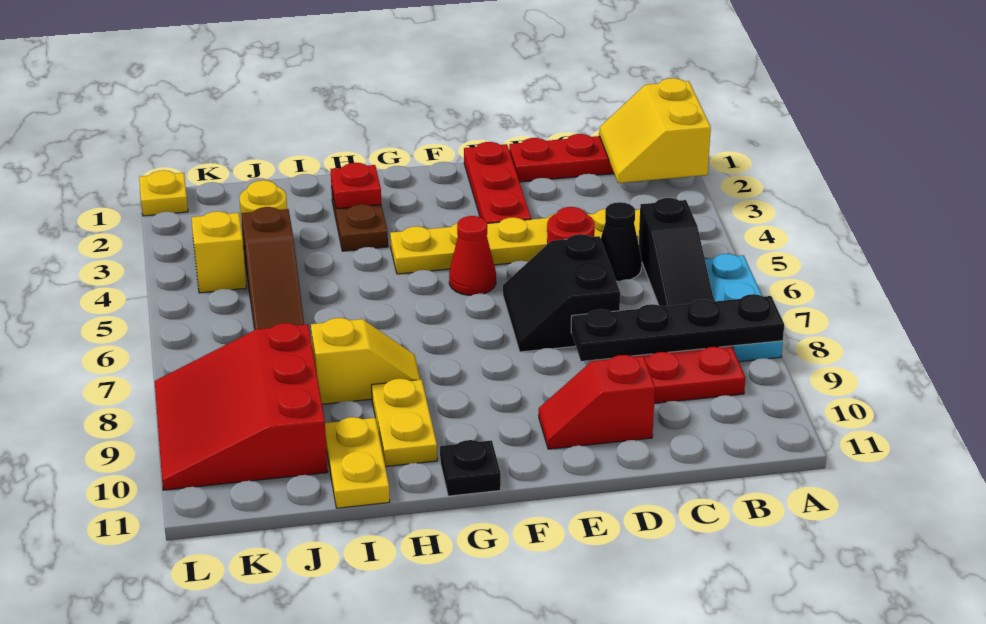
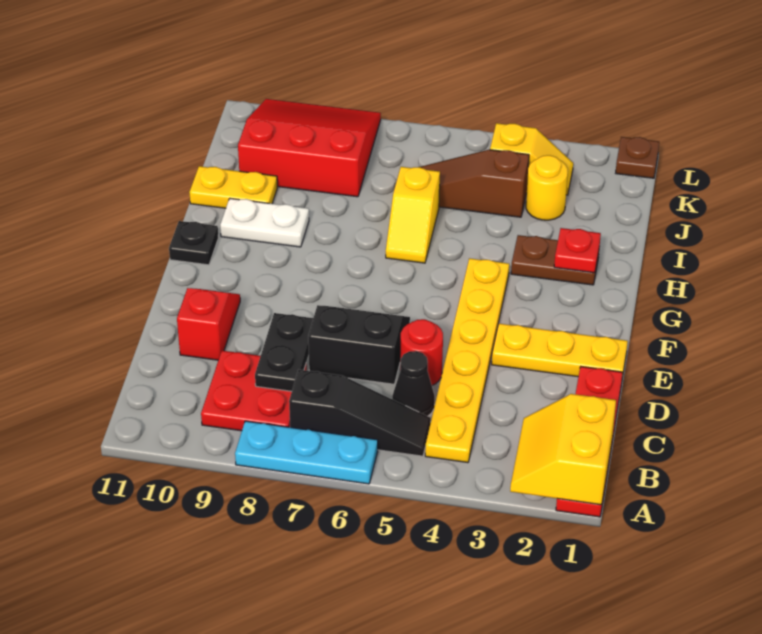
yellow slope A1:B2 level 2 top A -> yellow slope A1:B2 level 2 top 1
black plate A8:D8 level 2 -> black plate C8:D8 level 2
black slope B5:B7 level 1 top 5 -> black slope B5:B7 level 1 top 7
red plate E1:E3 level 1 -> yellow plate E1:E3 level 1
red cone F5 level 1 -> none
yellow slope H8:I8 level 1 top I -> yellow slope H6:I6 level 1 top I
yellow plate H9:H10 level 1 -> white plate H9:H10 level 1
yellow plate L1 level 1 -> brown plate L1 level 1

